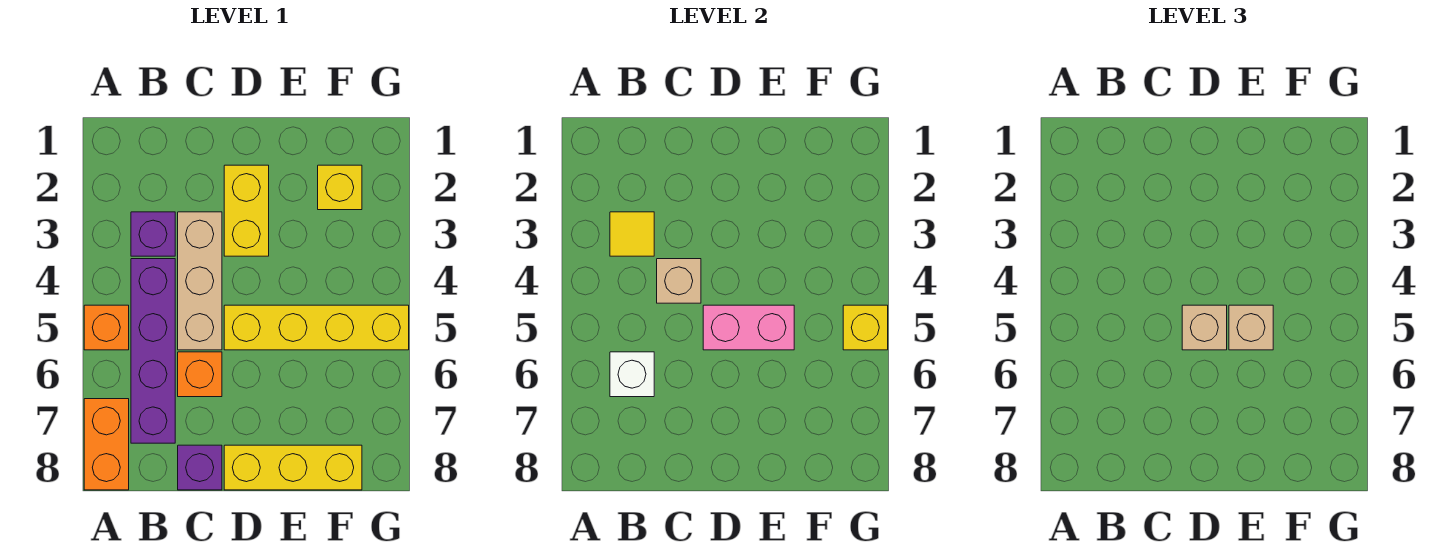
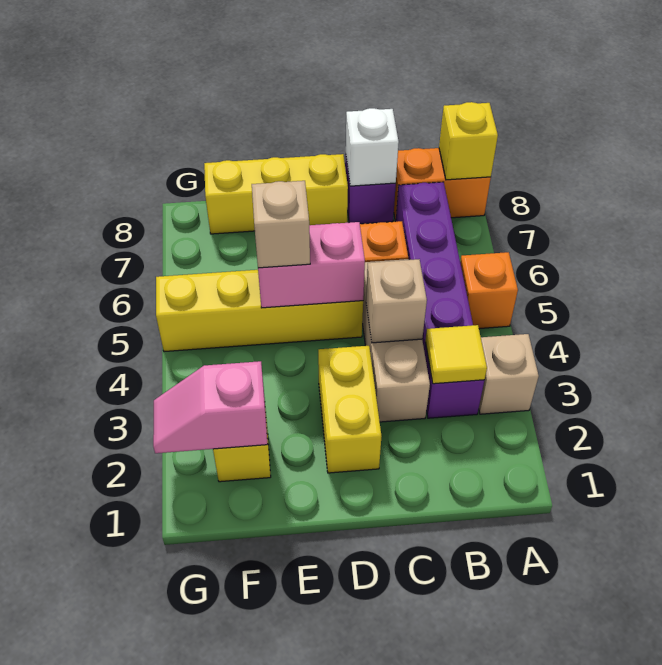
orange brick A7:A8 level 1 -> orange brick A8:B8 level 1
white brick B6 level 2 -> white brick C8 level 2
tan brick D5 level 3 -> tan brick A3 level 1
none -> pink slope F2:G2 level 2 top F
yellow brick G5 level 2 -> yellow brick A8 level 2

